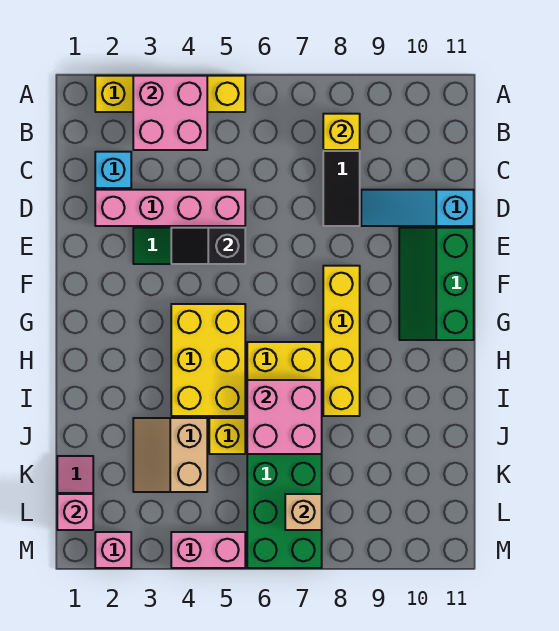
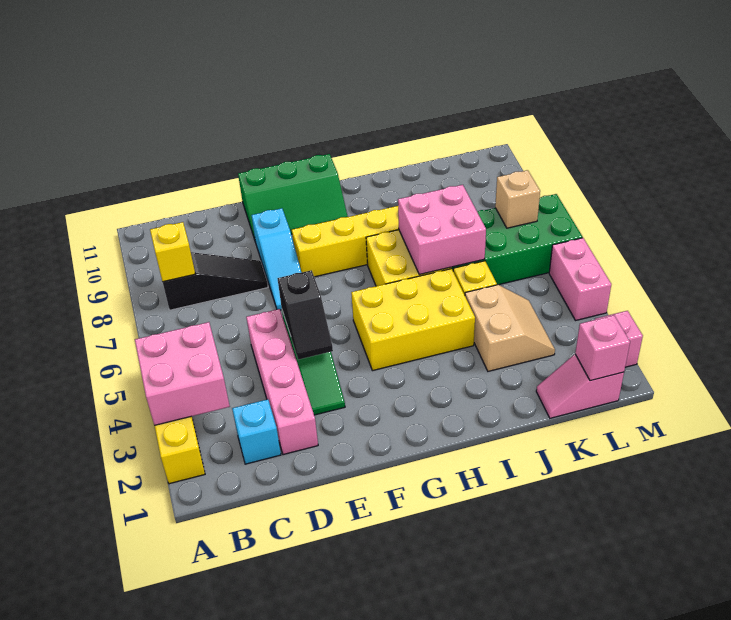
cyan slope D9:D11 level 1 top 11 -> cyan slope E7:E9 level 1 top 9
tan slope J3:K4 level 1 top 4 -> tan slope J3:K4 level 1 top J

